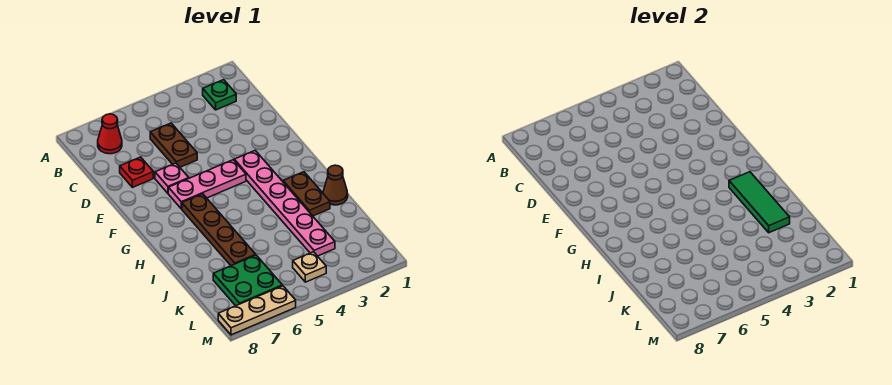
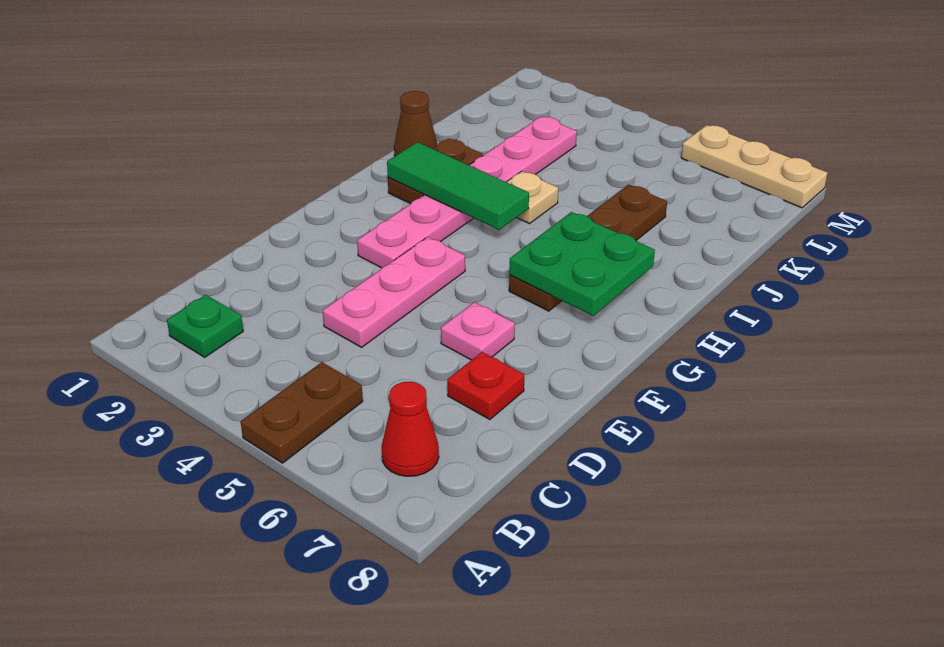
brown plate C5:D5 level 1 -> brown plate A5:B5 level 1
pink plate F4:F6 level 1 -> pink plate D4:F4 level 1
green tile H2:J2 level 2 -> green tile H2:H4 level 2
green plate K6:L7 level 1 -> green plate G6:H7 level 2
tan plate L4 level 1 -> tan plate I4 level 1

